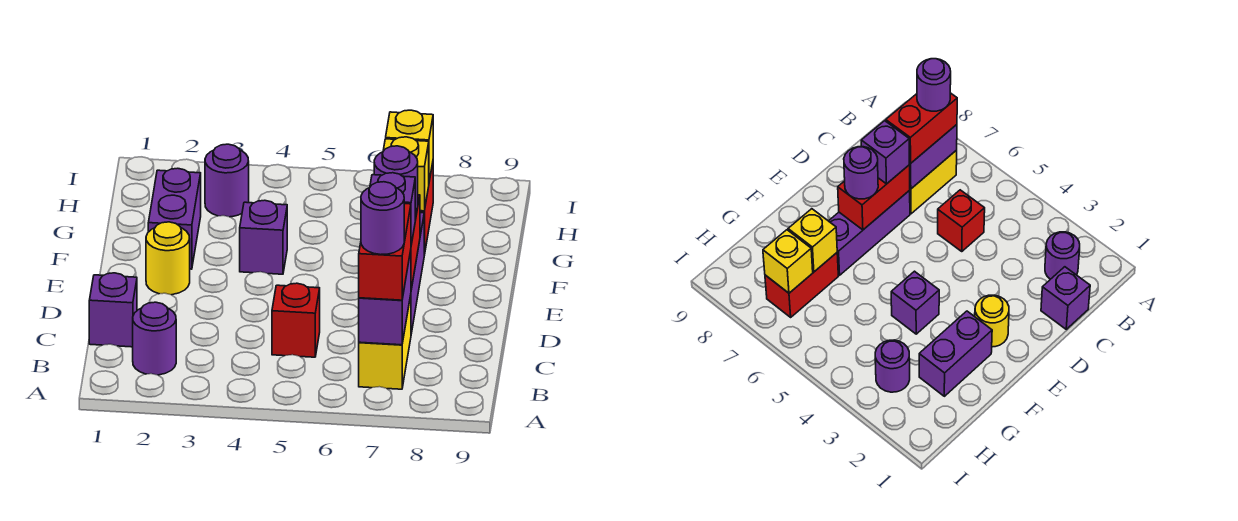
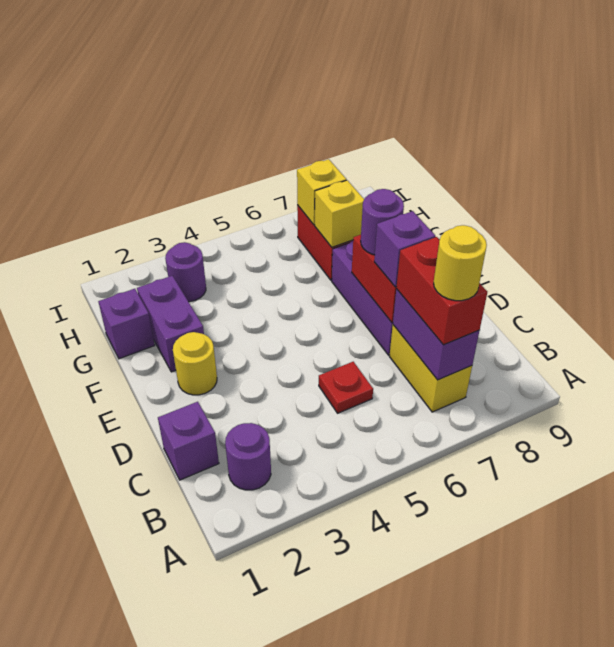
purple round brick B7 level 4 -> yellow round brick B7 level 4
red brick C5 level 1 -> red plate C5 level 1
purple brick F4 level 1 -> purple brick G1 level 1

